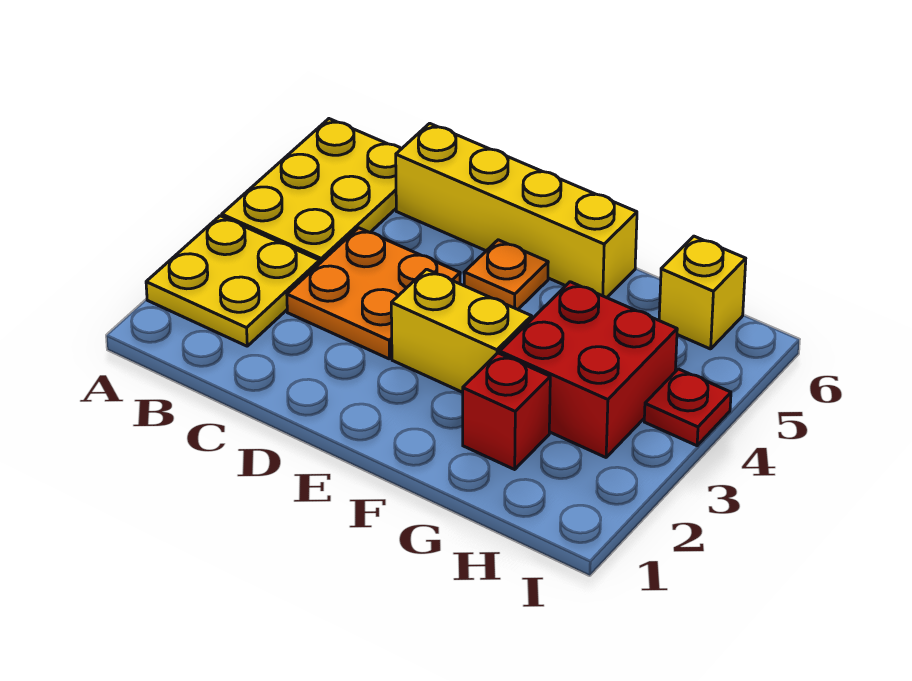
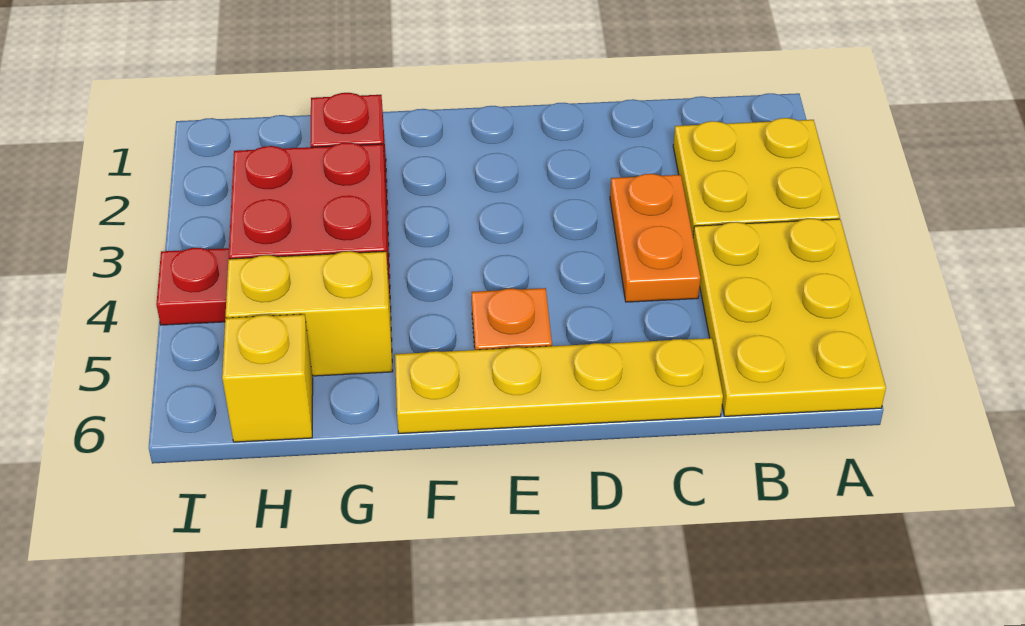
orange plate C3:D4 level 1 -> orange plate C3:C4 level 1
yellow brick C6:F6 level 1 -> yellow plate C6:F6 level 1
yellow brick E3:F3 level 1 -> yellow brick G5:H5 level 1

